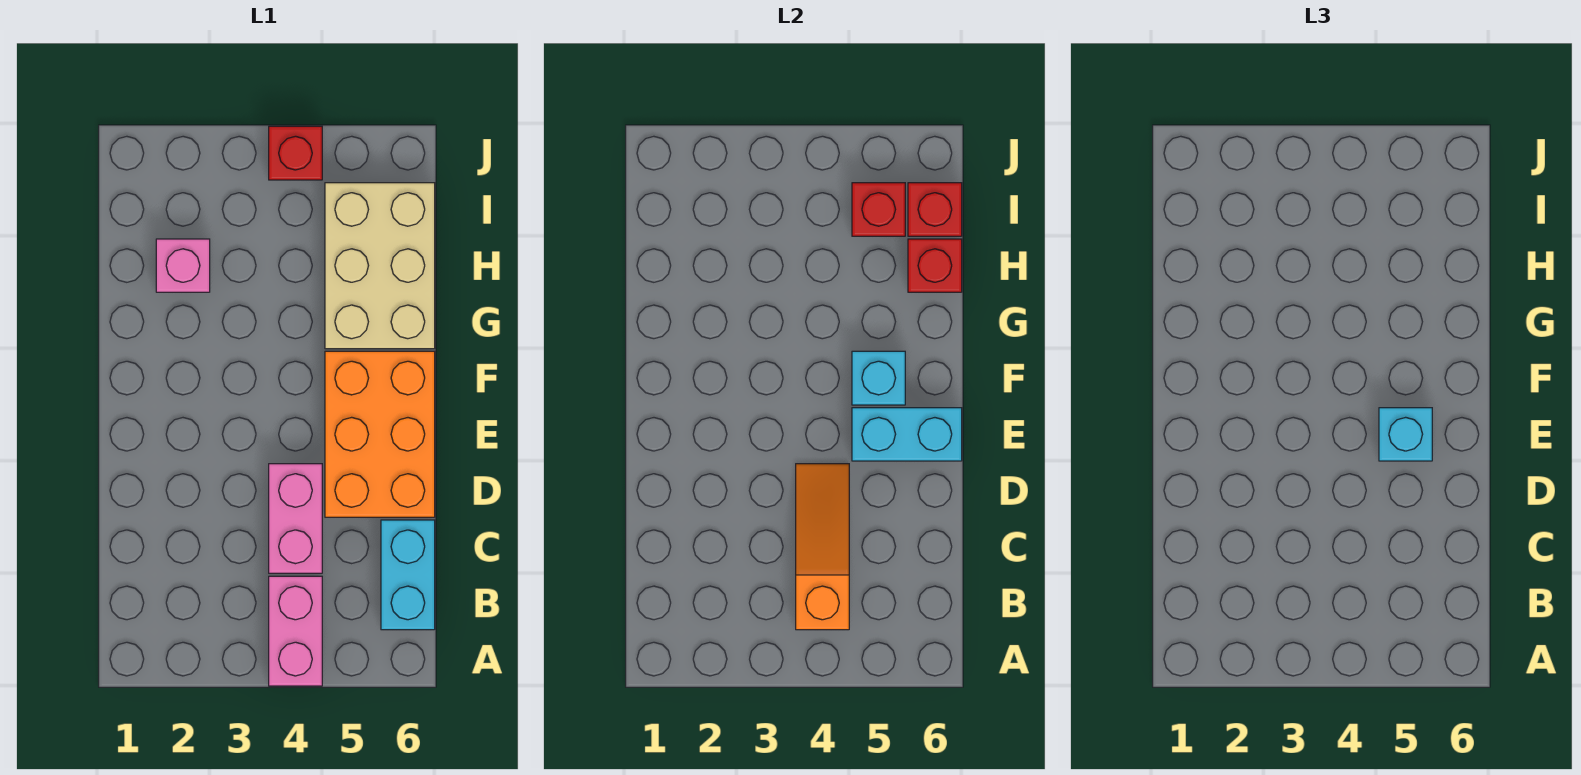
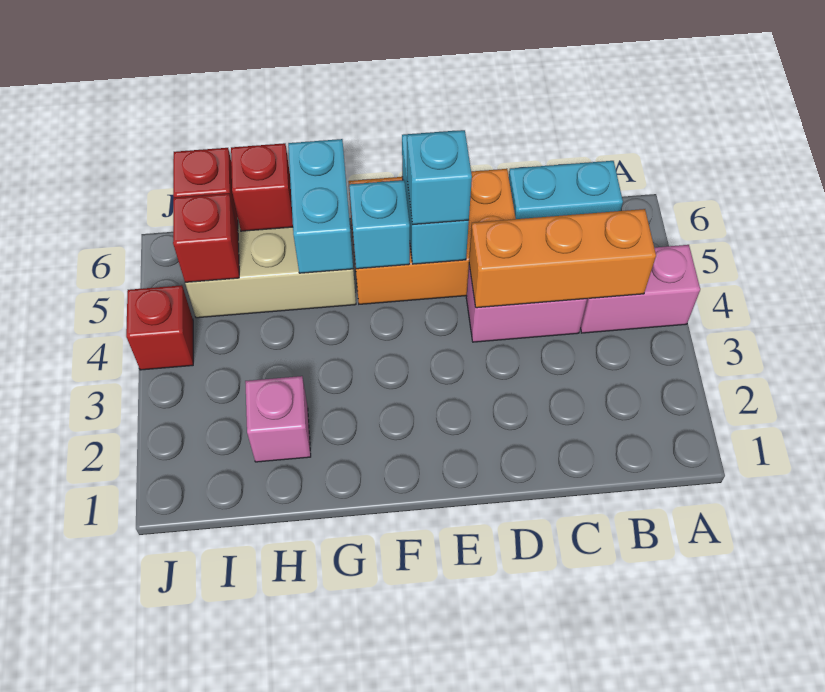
orange slope B4:D4 level 2 top B -> orange brick B4:D4 level 2
none -> cyan brick G5:G6 level 2

